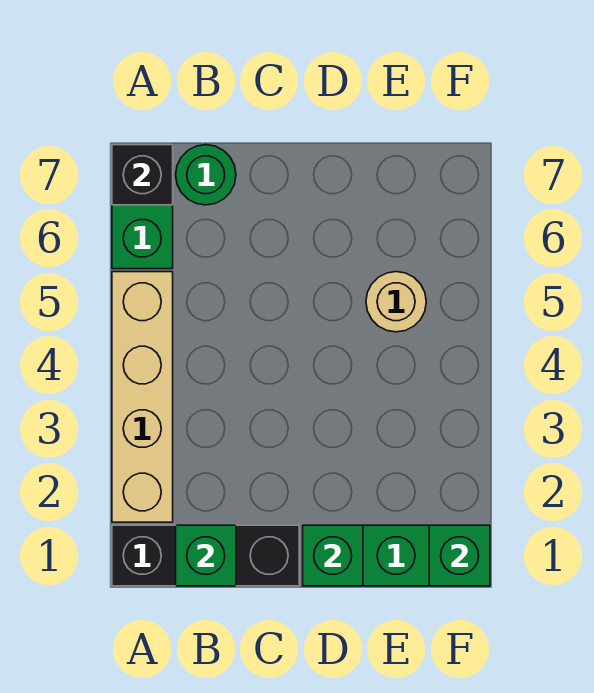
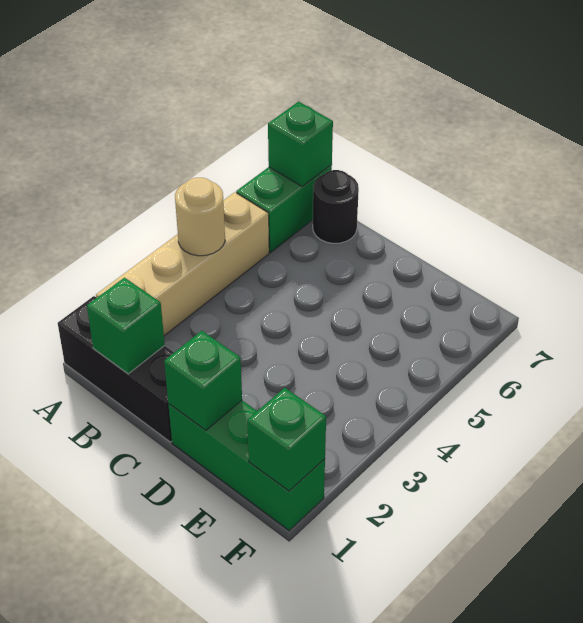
black brick A7 level 2 -> green brick A7 level 2
green round brick B7 level 1 -> black round brick B7 level 1
tan round brick E5 level 1 -> tan round brick A4 level 2

